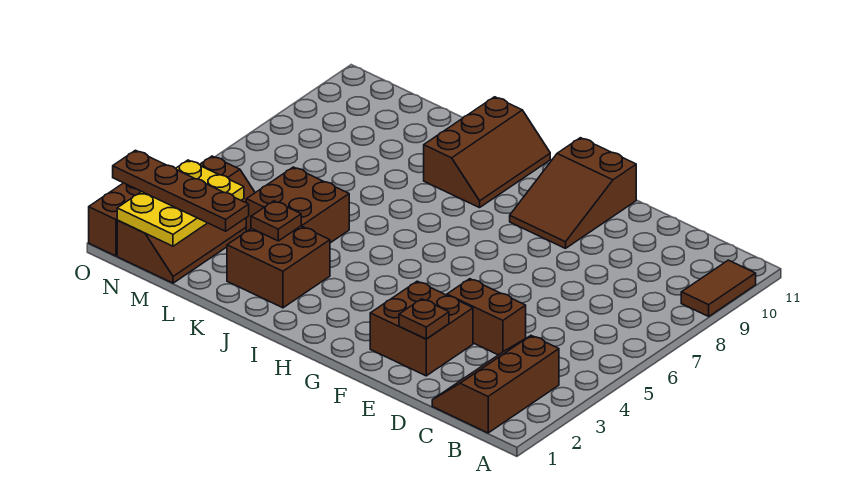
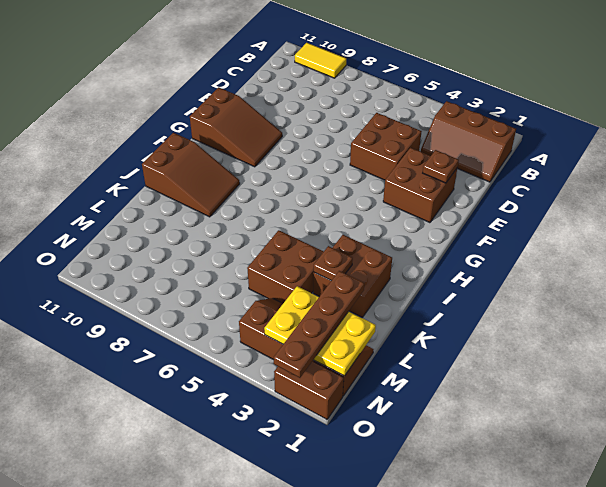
brown tile A9:A10 level 1 -> yellow tile A9:A10 level 1
brown brick D4:E4 level 1 -> brown brick D4:E5 level 1
brown slope I9:J11 level 1 top J -> brown slope I9:J11 level 1 top 11

